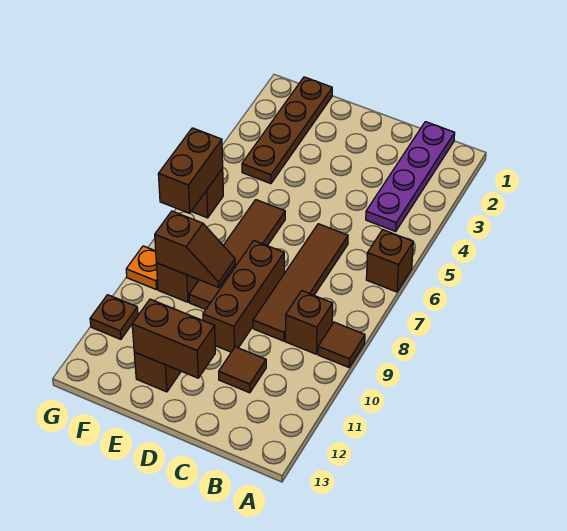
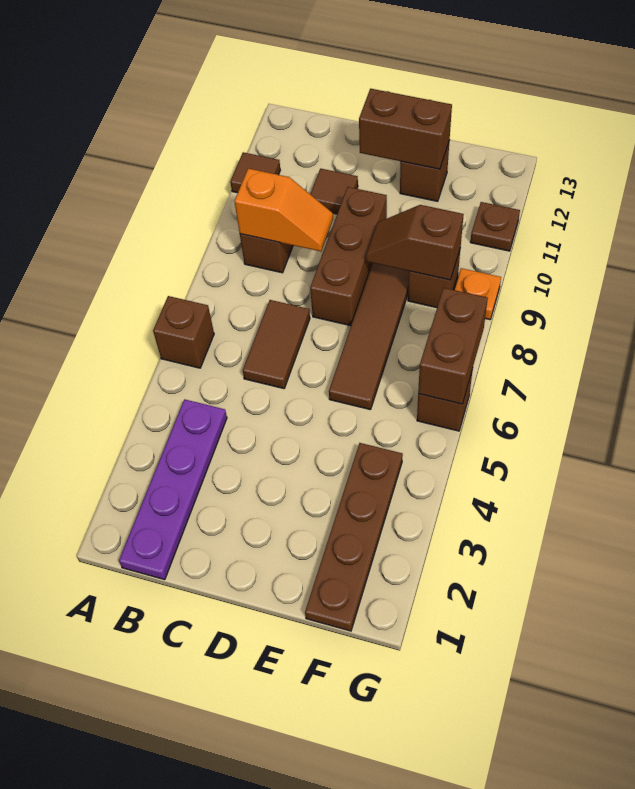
brown tile A9 level 1 -> brown tile A11 level 1
none -> orange slope B9:C9 level 2 top B
brown tile C6:C9 level 1 -> brown tile C6:C7 level 1

